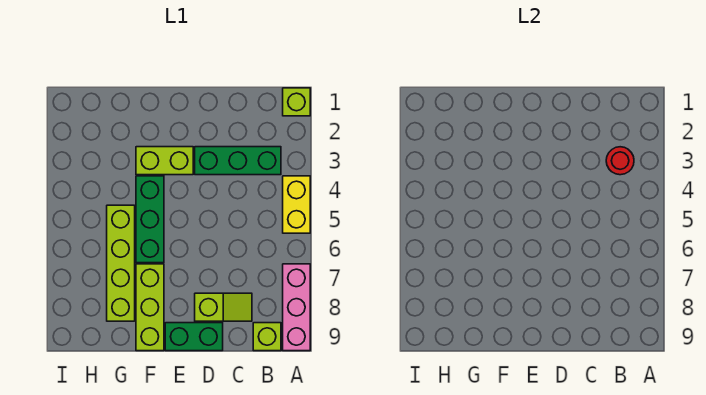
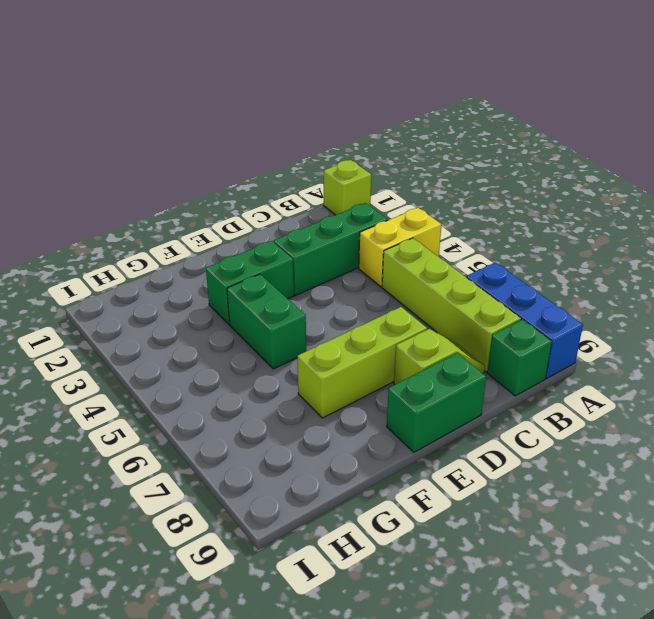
yellow brick A4:A5 level 1 -> yellow brick A4:B4 level 1
pink brick A7:A9 level 1 -> blue brick A7:A9 level 1
red round brick B3 level 2 -> none
lime brick B9 level 1 -> green brick B9 level 1
lime brick E3:F3 level 1 -> green brick E3:F3 level 1
green brick F4:F6 level 1 -> green brick F4:F5 level 1
lime brick F7:F9 level 1 -> lime brick D7:F7 level 1
lime brick G5:G8 level 1 -> lime brick B5:B8 level 1

